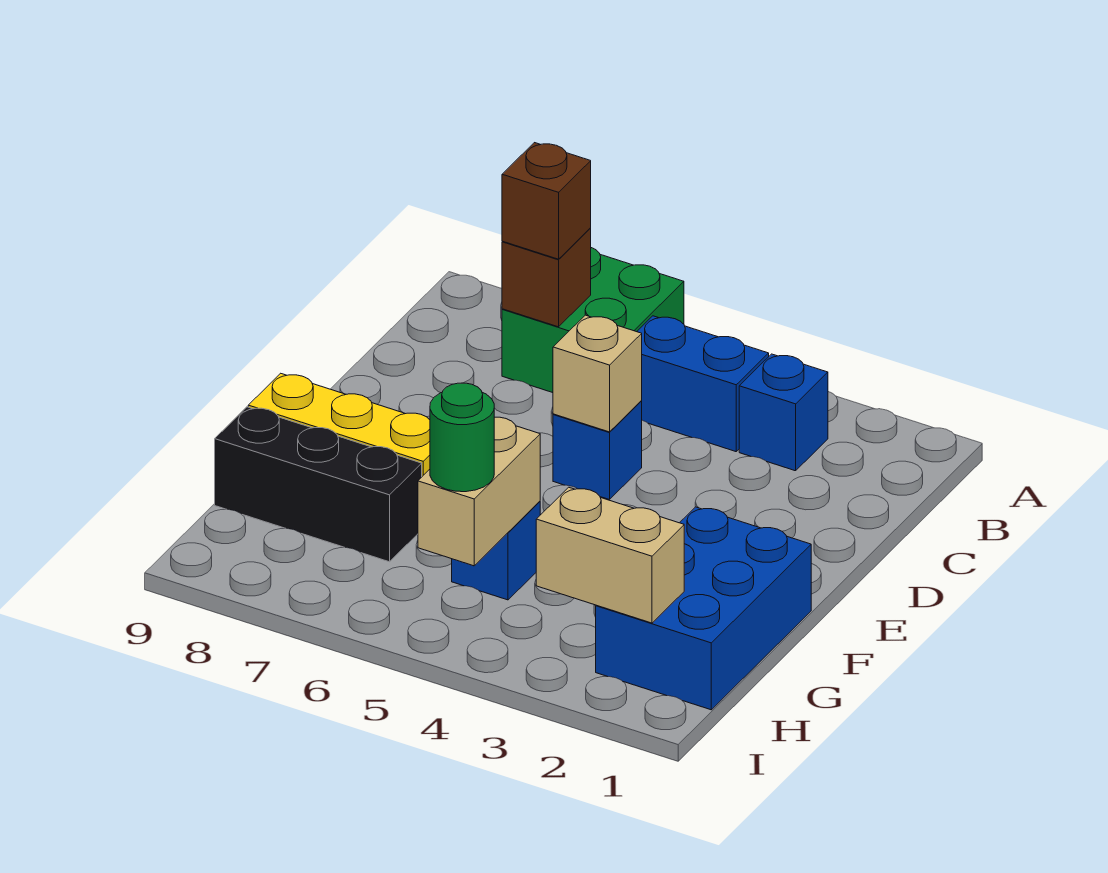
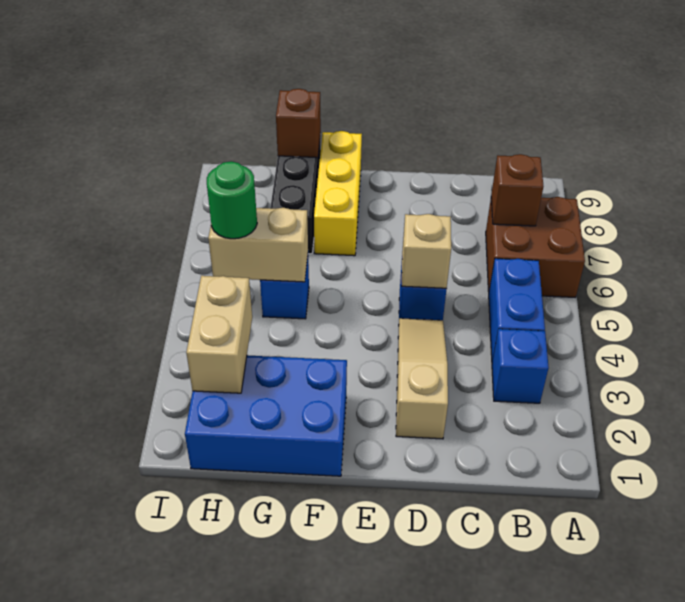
green brick A6:B7 level 1 -> brown brick A6:B7 level 1
brown brick B7 level 3 -> brown brick G9 level 2
none -> tan slope D2:D4 level 1 top 2

